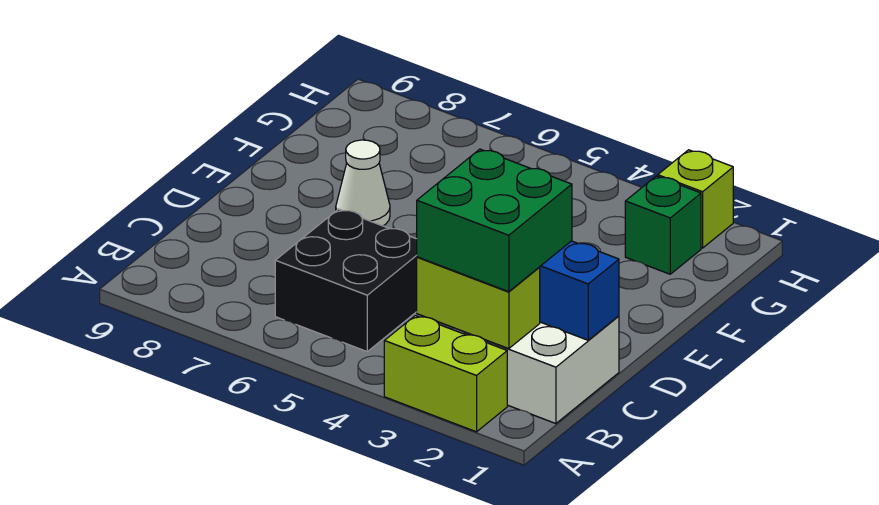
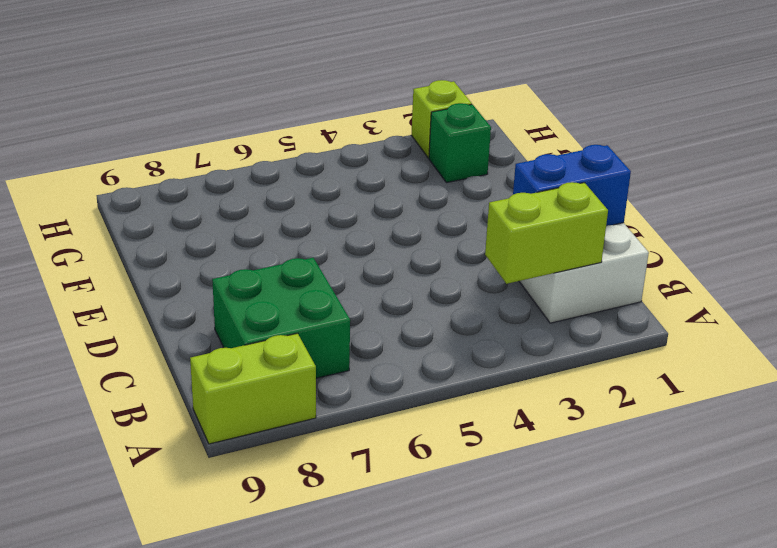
lime brick A2:A3 level 1 -> lime brick A8:A9 level 1
green brick B2:C3 level 3 -> green brick B7:C8 level 1
black brick B5:C6 level 1 -> none
white cone E7 level 1 -> none

